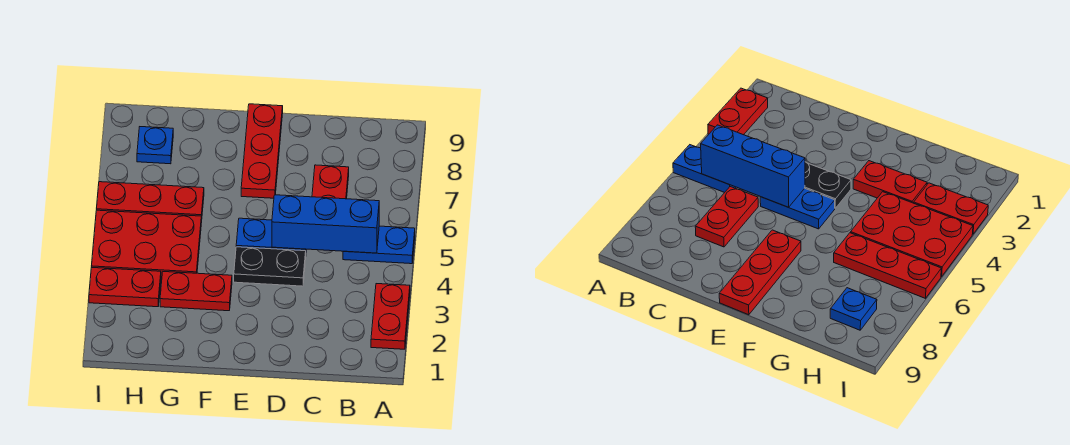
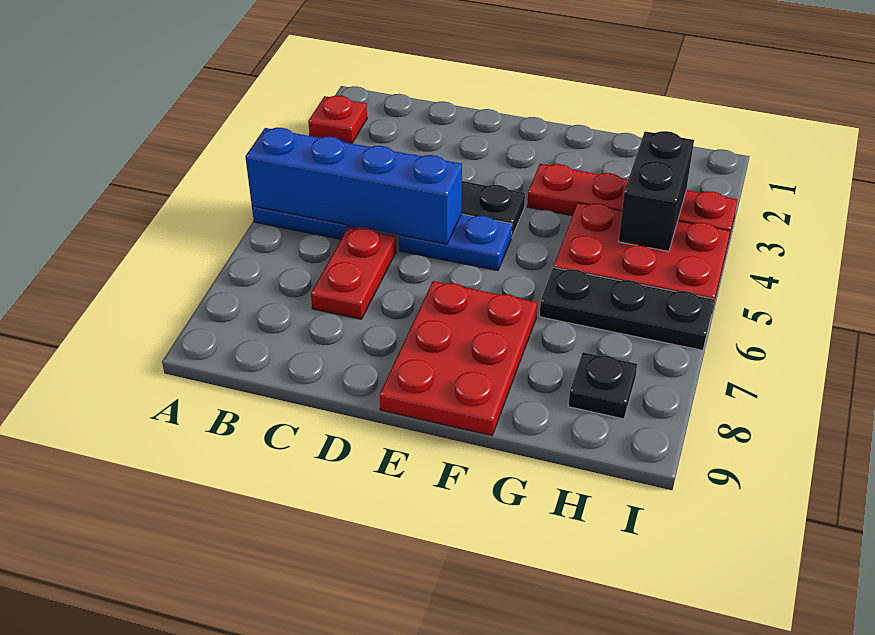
red plate A2:A3 level 1 -> red plate A2 level 1
blue brick B5:D5 level 2 -> blue brick A5:D5 level 2
red plate E7:E9 level 1 -> red plate E7:F9 level 1
red plate G6:I6 level 1 -> black plate G6:I6 level 1
none -> black brick H3:H4 level 2
blue plate H8 level 1 -> black plate H8 level 1

